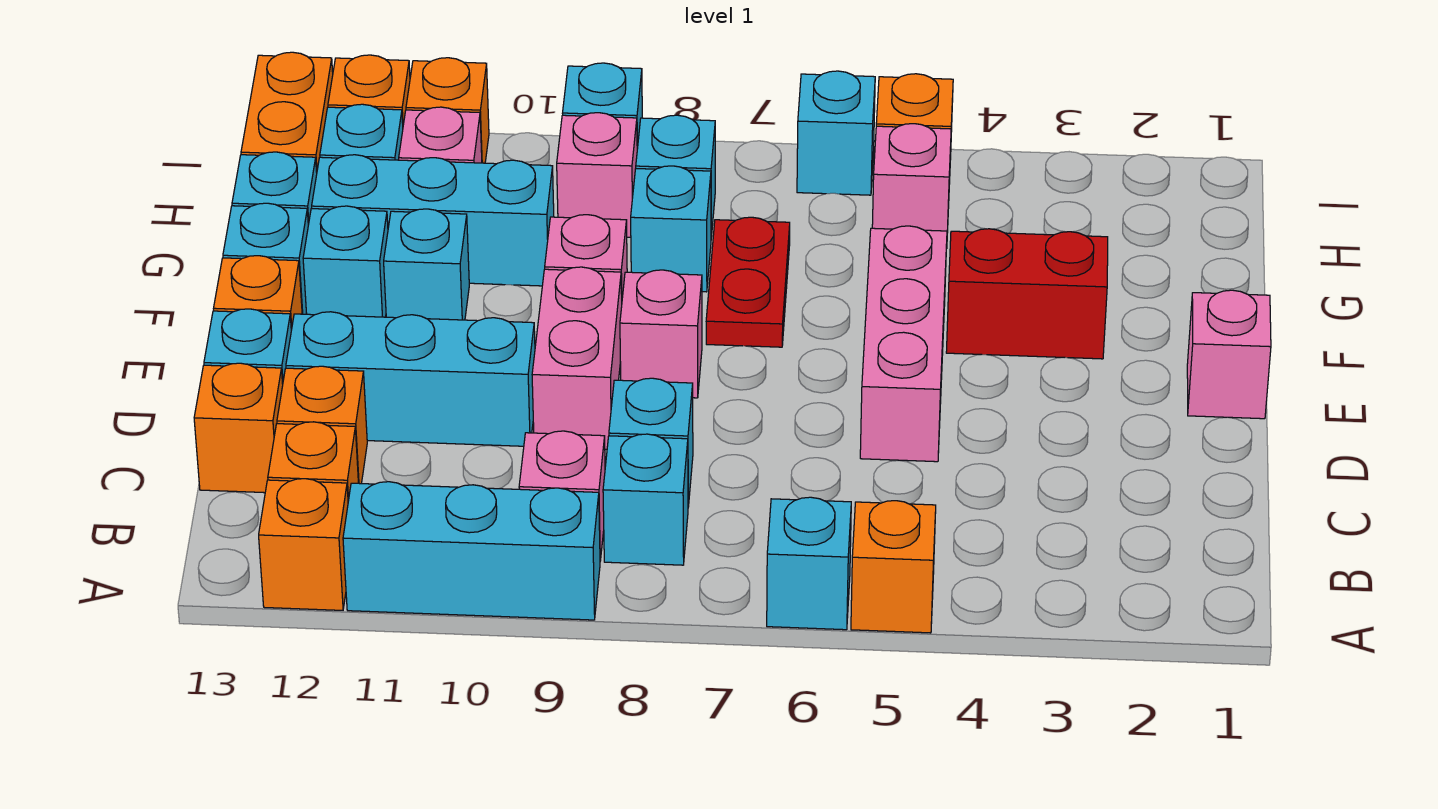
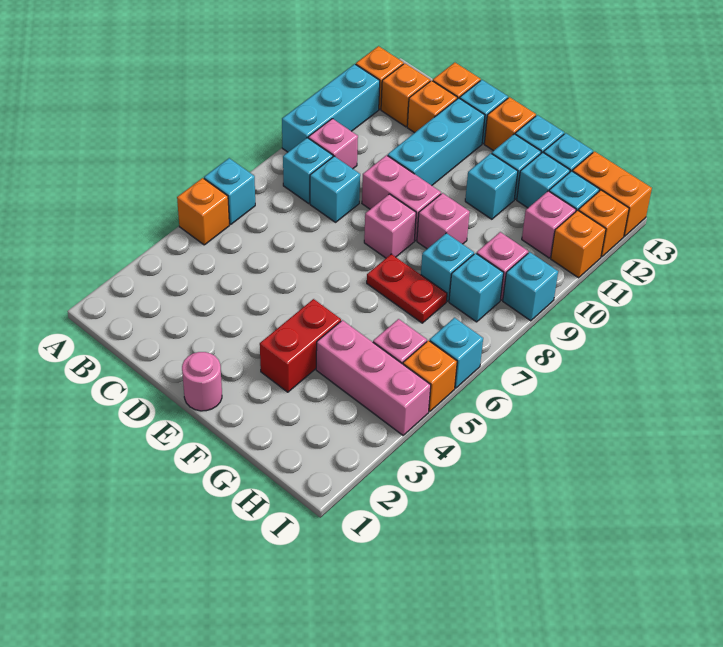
pink brick D5:F5 level 1 -> pink brick G4:I4 level 1
pink brick E1 level 1 -> pink round brick E1 level 1
cyan brick G10:G12 level 1 -> cyan brick G12 level 1

